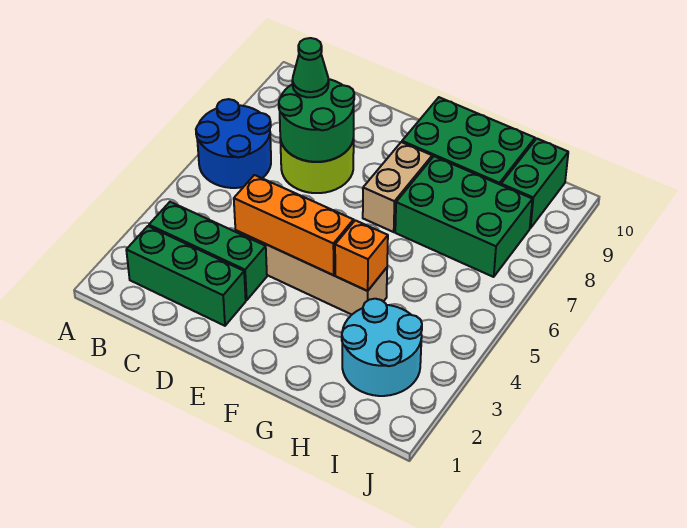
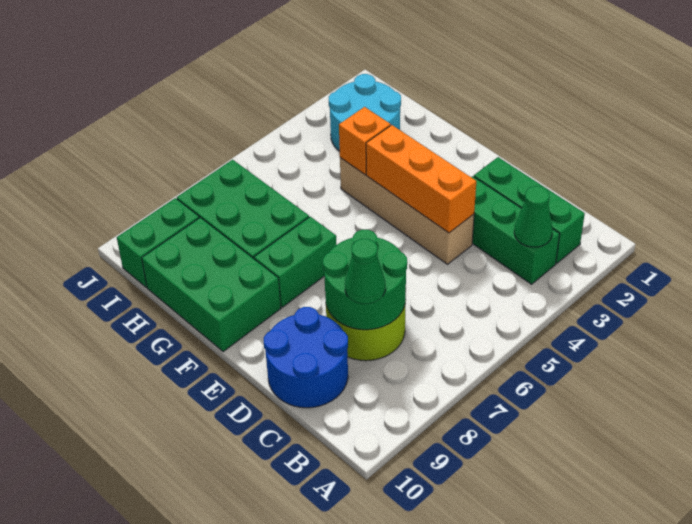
blue round brick A6:B7 level 1 -> blue round brick C9:D10 level 1
none -> green cone B3 level 2
tan brick F7:F8 level 1 -> green brick F7:F8 level 1

